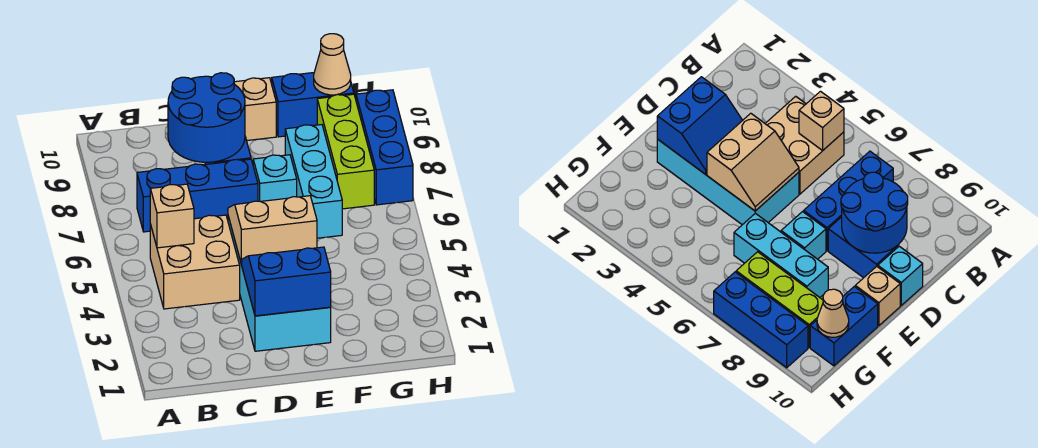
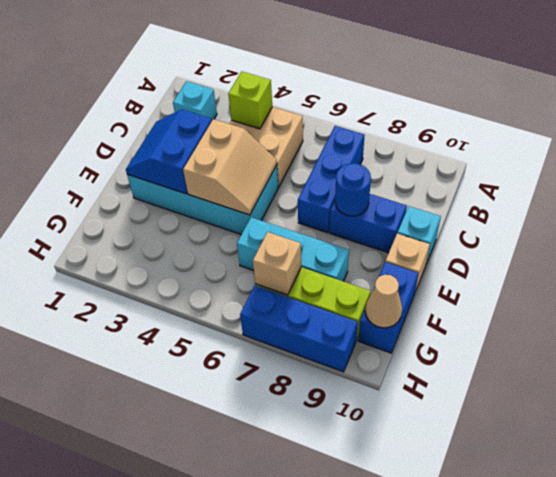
none -> lime brick B4 level 2
tan brick B5 level 2 -> tan brick G7 level 2
blue round brick C8:D9 level 2 -> blue round brick D8 level 2
blue slope D2:E3 level 2 top 2 -> blue slope D2:E3 level 2 top 3
cyan brick E7 level 1 -> cyan brick B2 level 1

